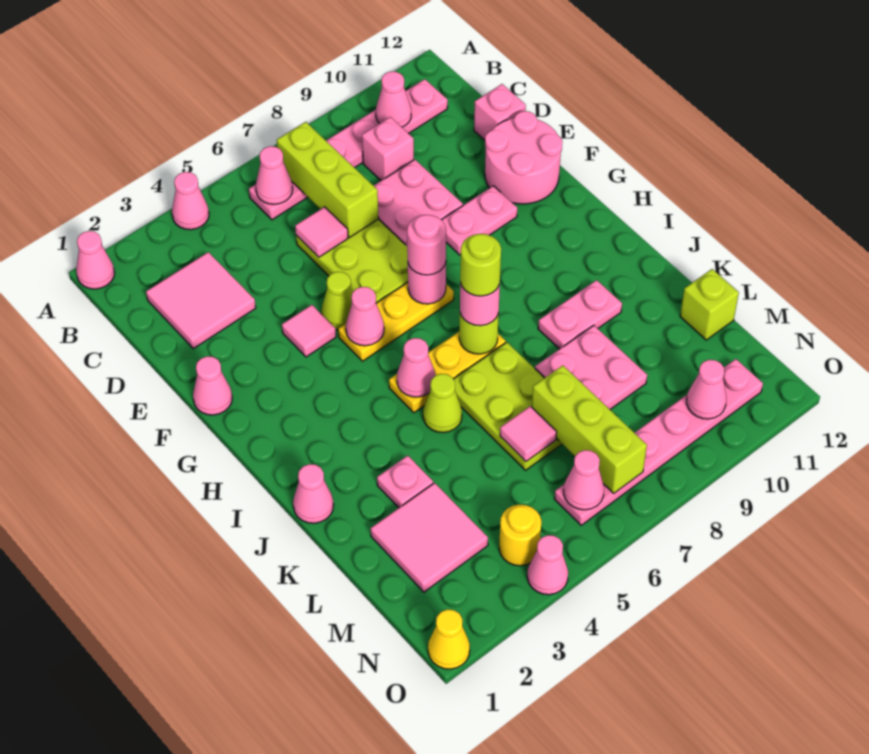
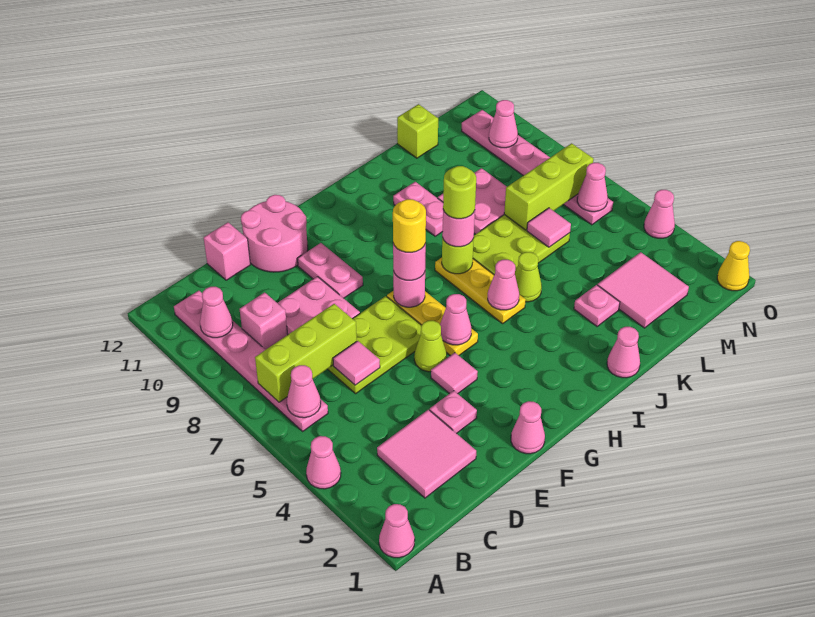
none -> pink plate E3 level 1
yellow round brick N4 level 1 -> yellow round brick G7 level 4

